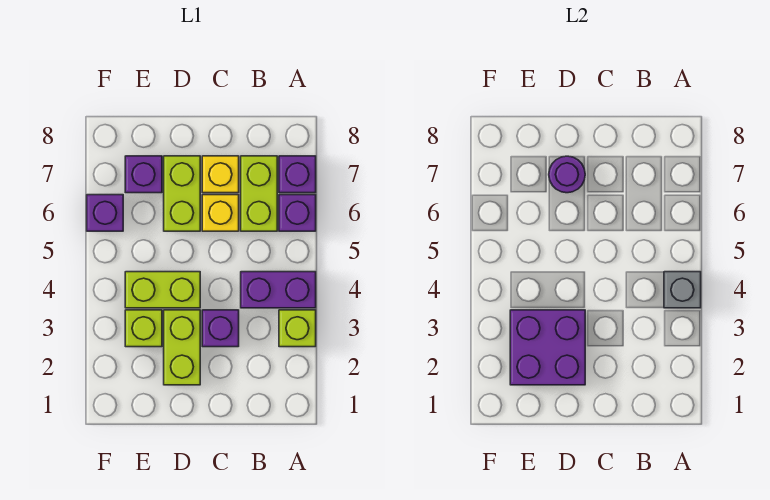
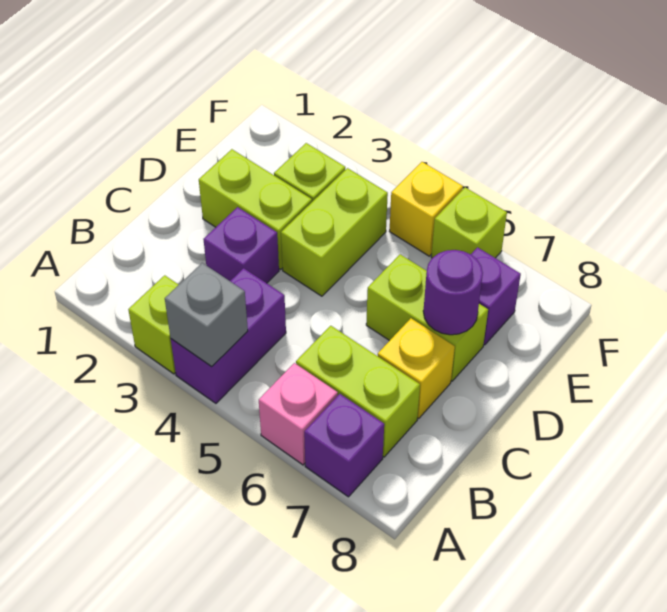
purple brick A6 level 1 -> pink brick A6 level 1
yellow brick C6 level 1 -> yellow brick F5 level 1
purple brick D2:E3 level 2 -> none
purple brick F6 level 1 -> lime brick F6 level 1

